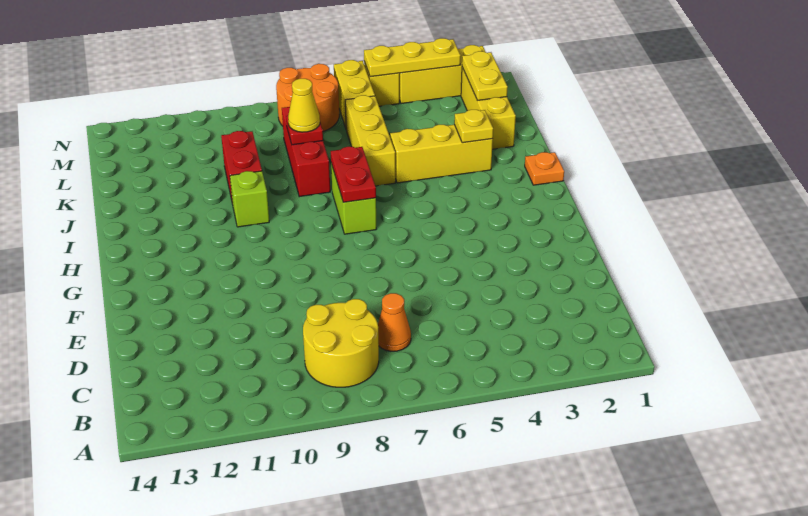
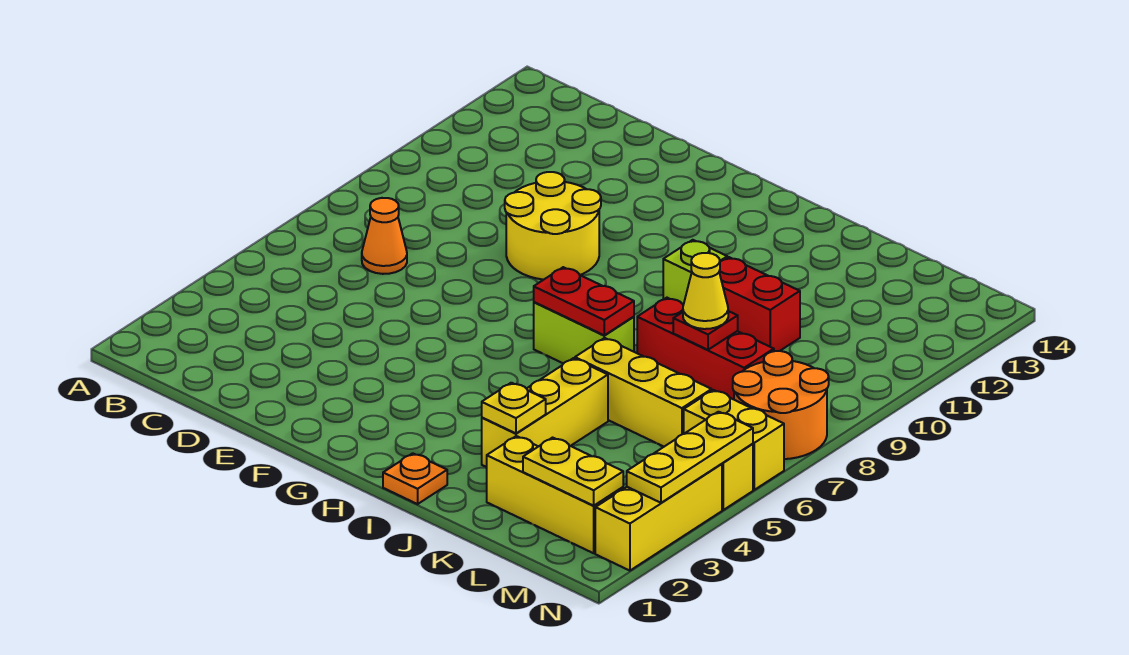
yellow round brick B8:C9 level 1 -> yellow round brick E9:F10 level 1

